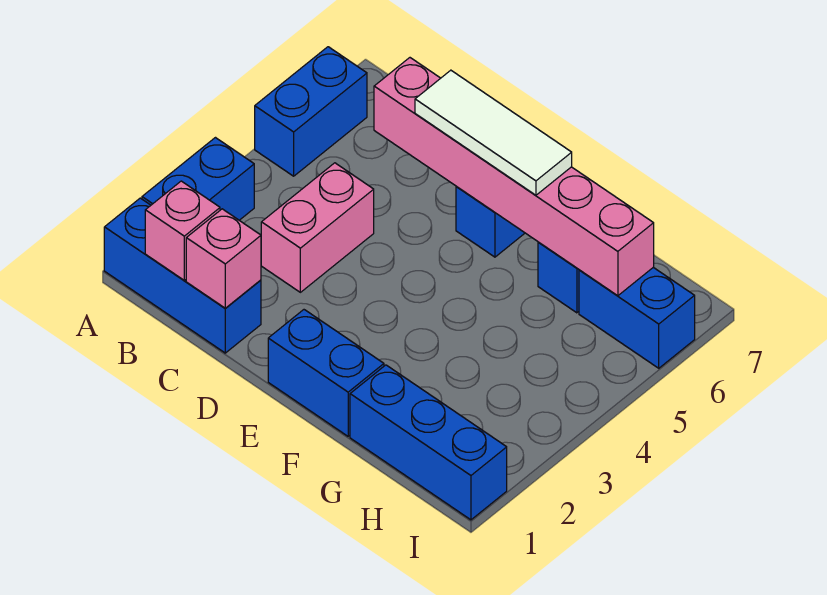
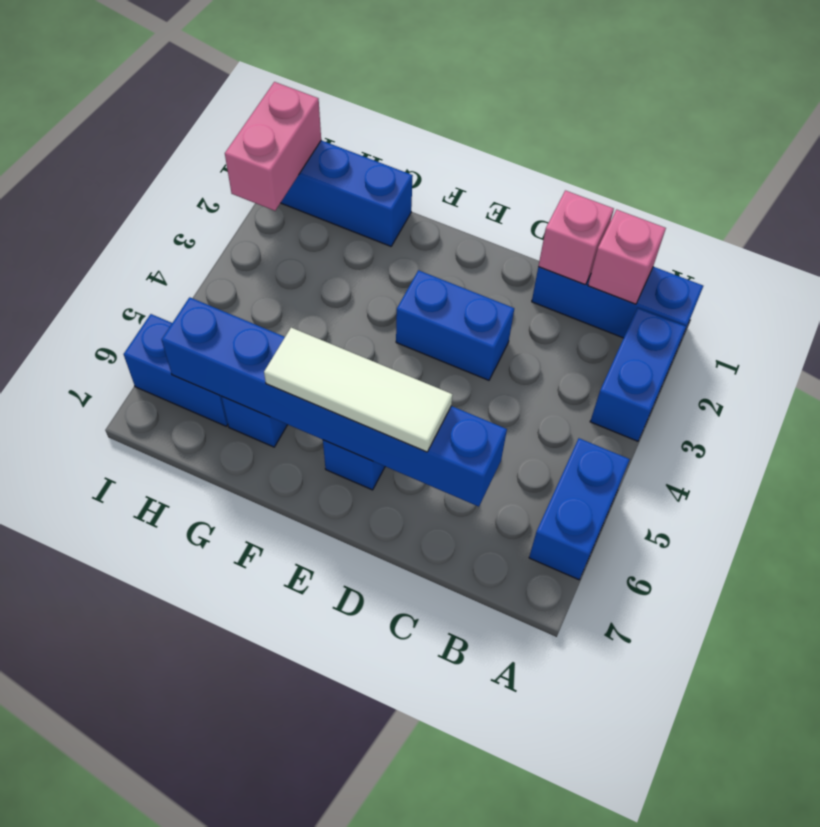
pink brick C3:C4 level 1 -> pink brick I1:I2 level 2
pink brick C6:H6 level 2 -> blue brick C6:H6 level 2
blue brick E1:F1 level 1 -> blue brick D3:E3 level 1

